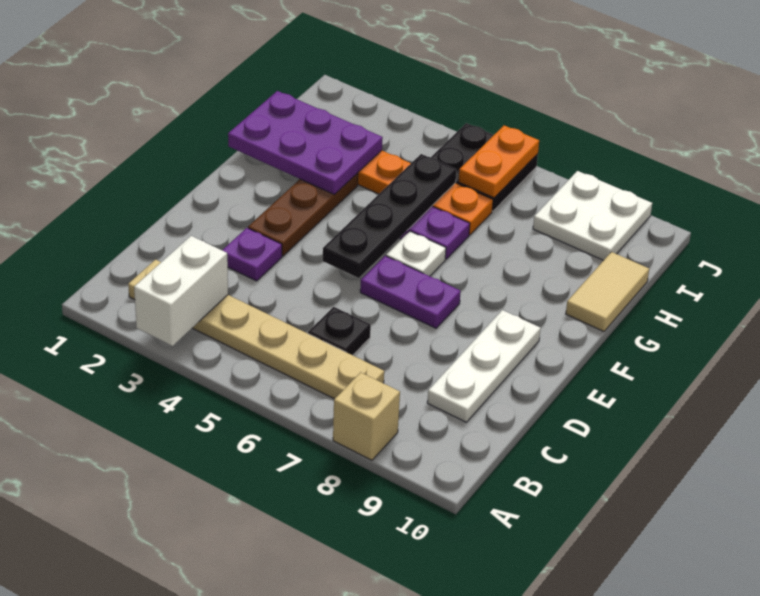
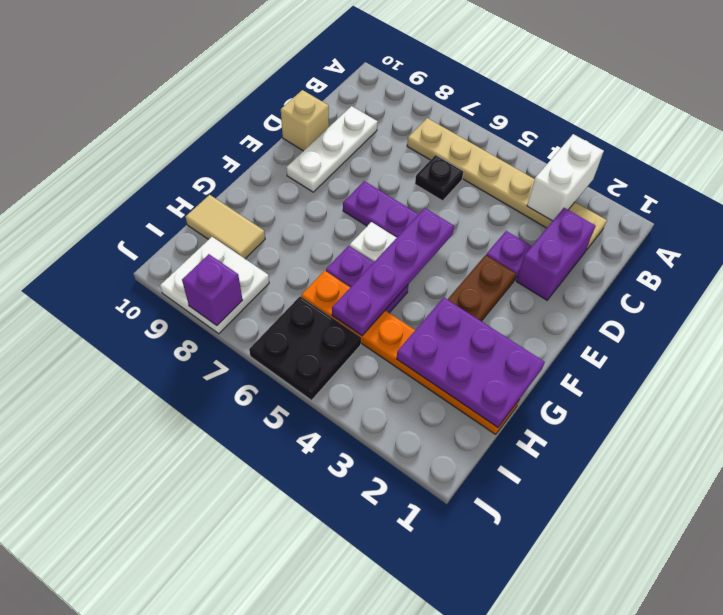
tan brick A8 level 1 -> tan brick D10 level 1
none -> purple brick C2:D2 level 1
black plate E5:H5 level 2 -> purple plate E5:H5 level 2
tan tile G10:H10 level 1 -> tan tile H9:H10 level 1
orange plate I6:J6 level 2 -> none
none -> purple brick J8 level 2

